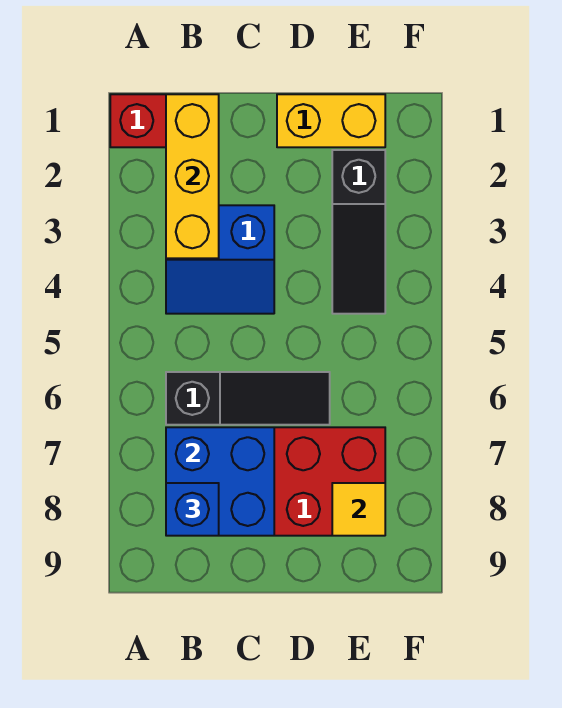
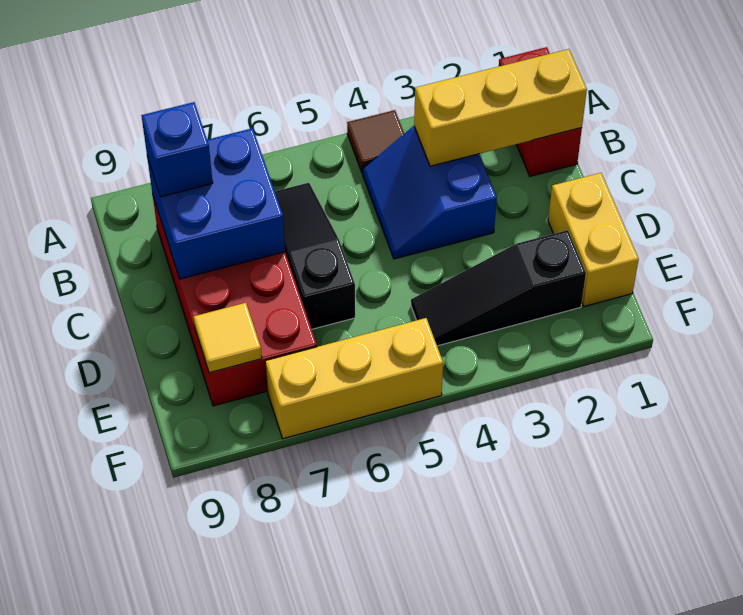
none -> brown tile A4 level 1
black slope B6:D6 level 1 top B -> black slope B6:D6 level 1 top D
none -> yellow brick F5:F7 level 1

